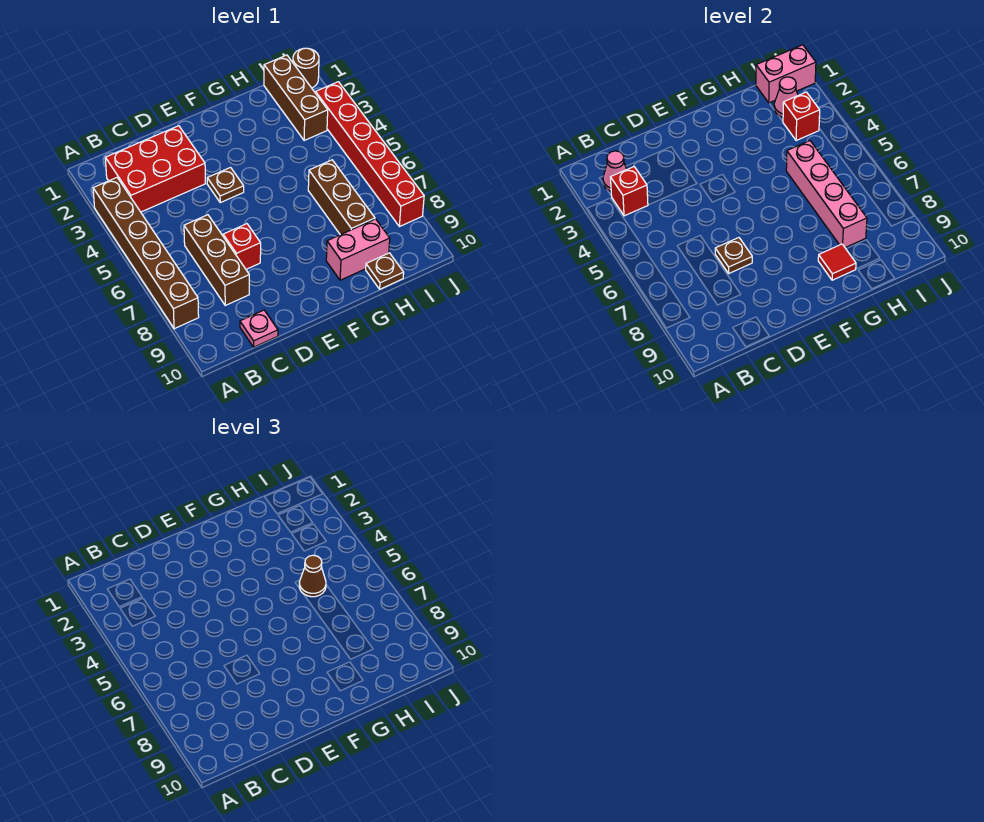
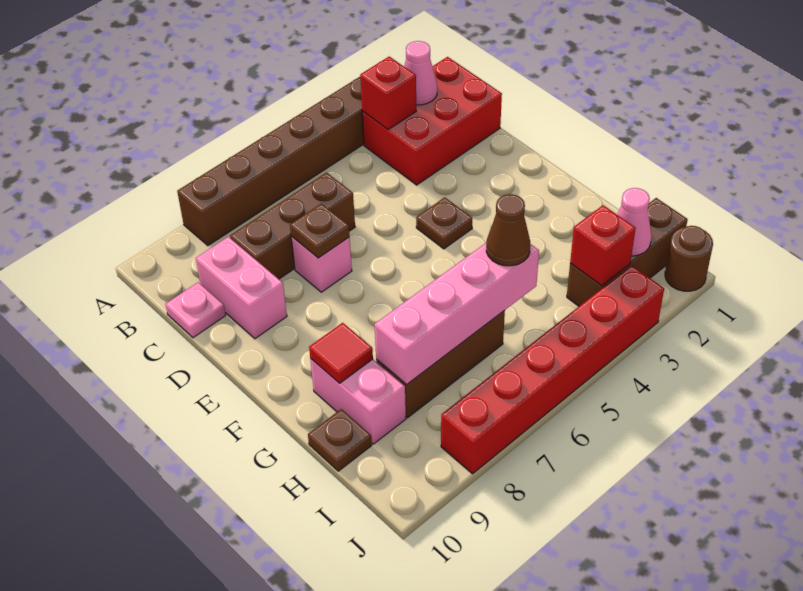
red brick B2:D3 level 1 -> red brick B1:C3 level 1
red brick D7 level 1 -> pink brick D7 level 1
pink brick I1:J1 level 2 -> pink brick C9:D9 level 1

